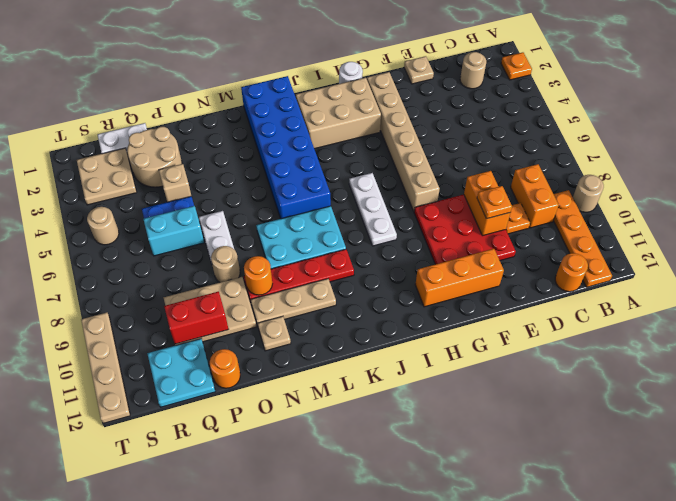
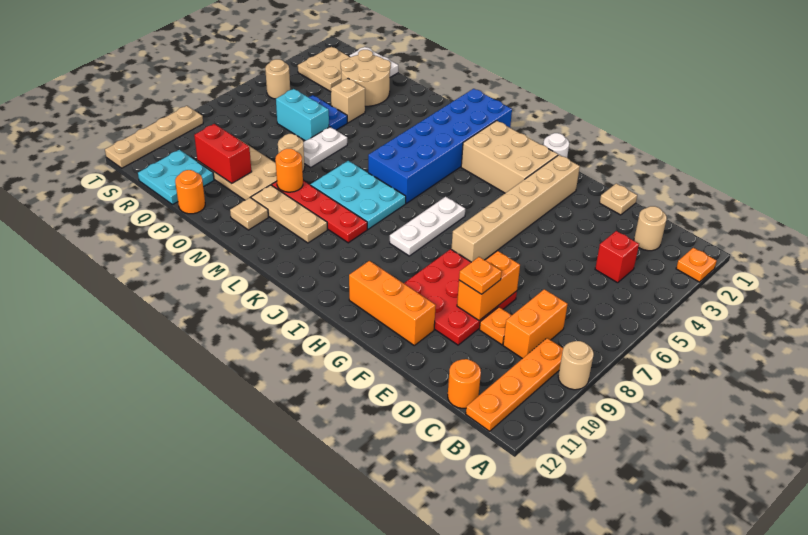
none -> red brick C4 level 1

